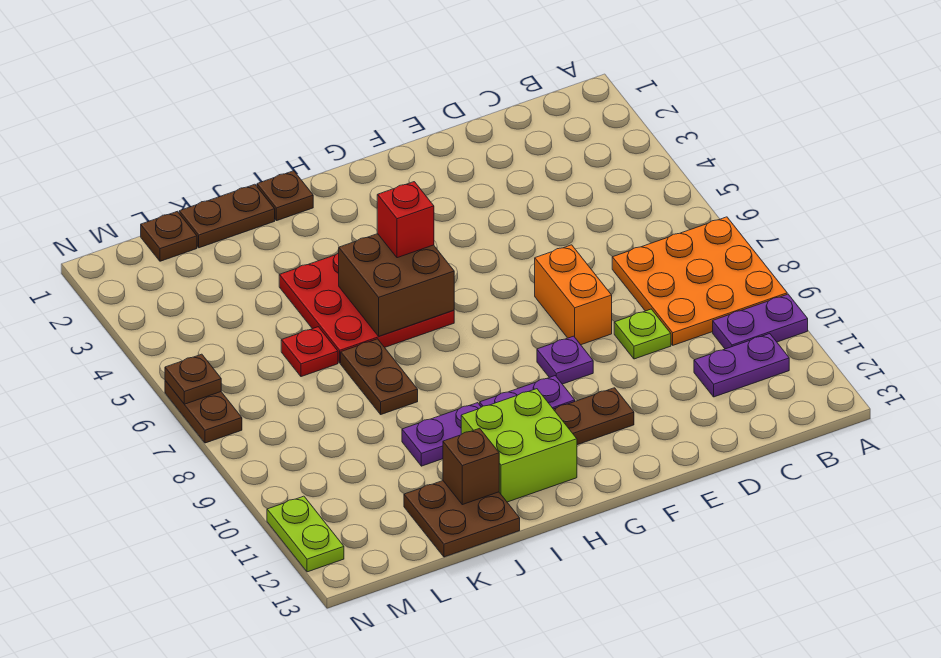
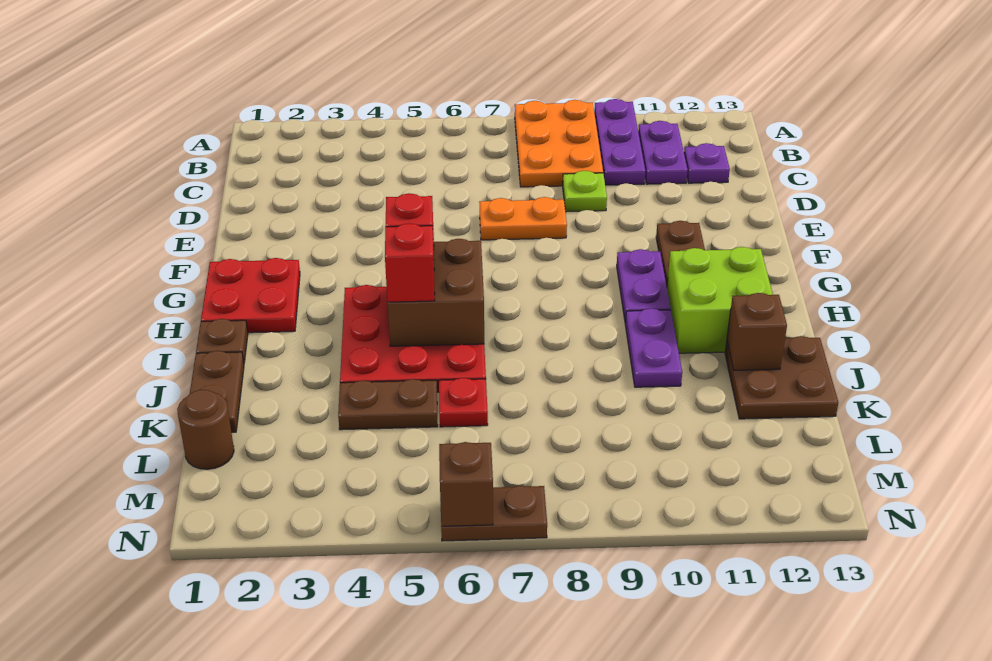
orange plate A7:C9 level 1 -> orange plate A8:C9 level 1
purple plate A10:B10 level 1 -> purple plate A10:C10 level 1
orange brick E7:E8 level 1 -> orange plate E7:E8 level 1
purple plate F9 level 1 -> purple plate C12 level 1
none -> red plate G1:H2 level 1
none -> red brick I5 level 3
brown plate J7:J8 level 1 -> brown plate K4:K5 level 1
brown plate L1 level 1 -> brown round brick L1 level 1
brown plate N6 level 2 -> brown brick N6 level 2
lime plate N11:N12 level 1 -> none

